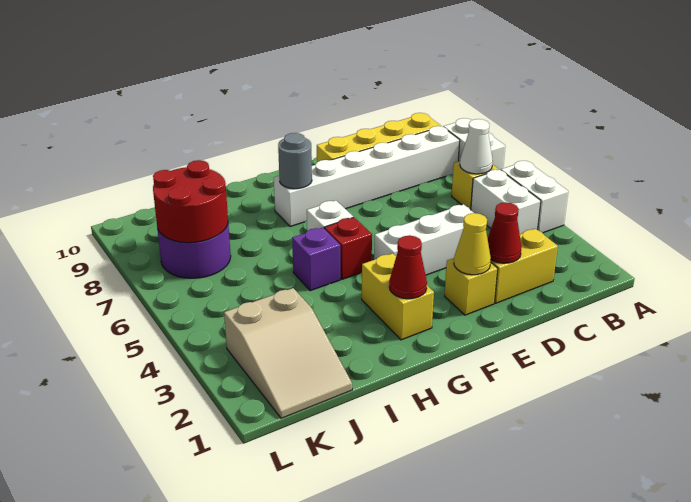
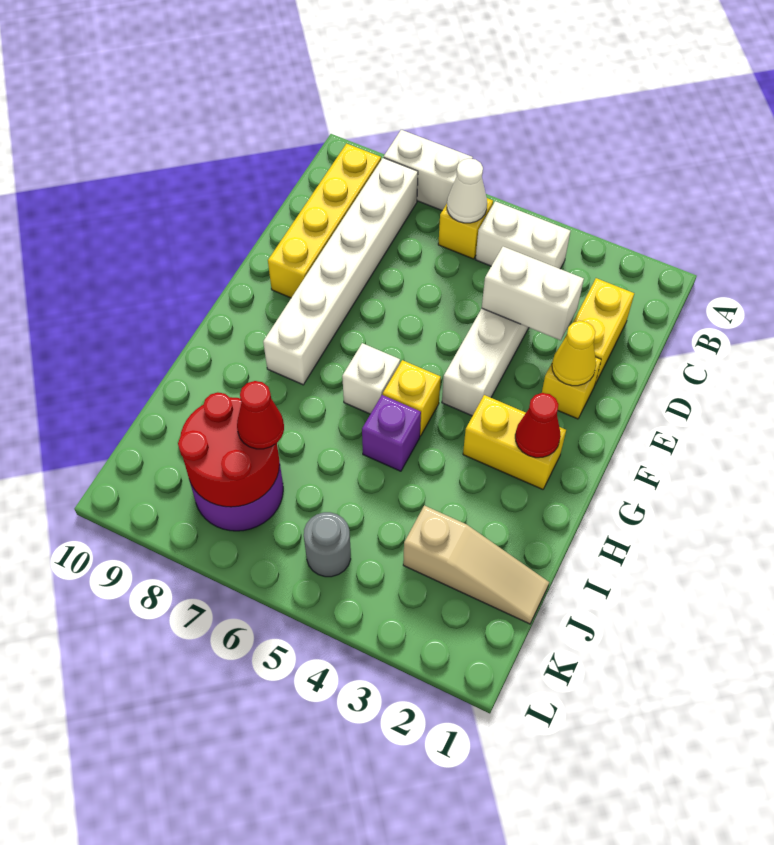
white brick A4:A5 level 1 -> white brick D3:D4 level 2
red cone D2 level 2 -> red cone J7 level 3
red brick G5 level 1 -> yellow brick G5 level 1
grey round brick G8 level 2 -> grey round brick K5 level 1
tan slope J1:K3 level 1 top 3 -> tan slope J1:J3 level 1 top 3

